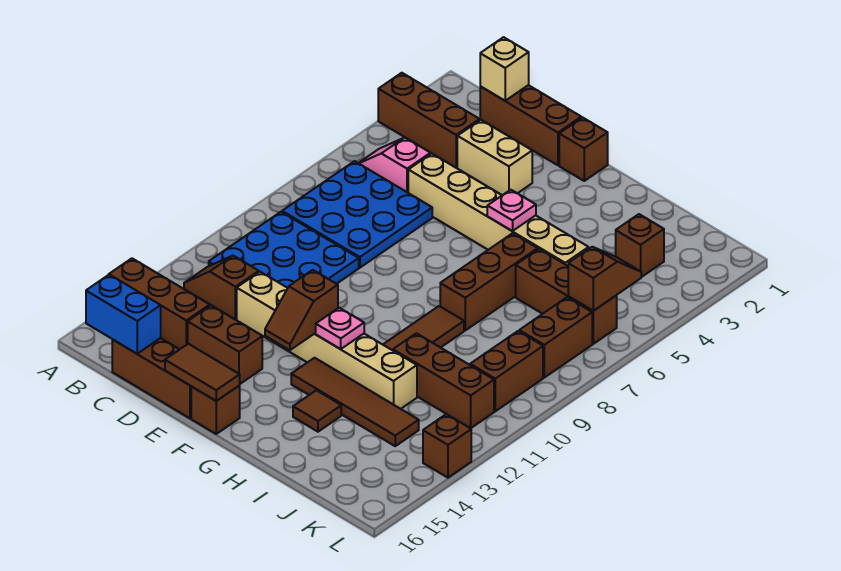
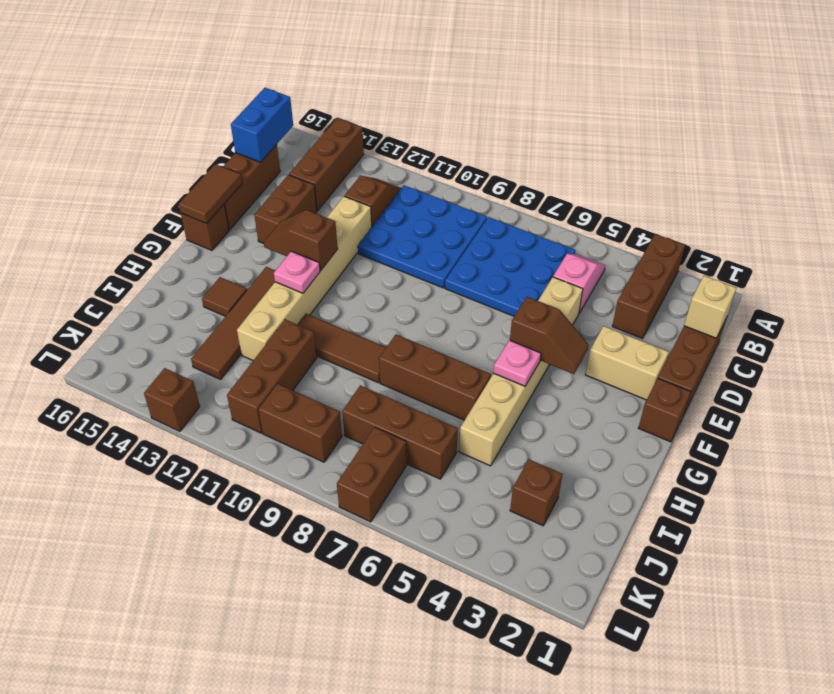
tan brick D3:E3 level 1 -> tan brick E2:E3 level 1
brown brick I6:K6 level 1 -> brown brick J6:J8 level 1
brown slope K5:K6 level 2 top 6 -> brown slope F4:F5 level 2 top 5
brown brick K7:K8 level 1 -> brown brick K7:L7 level 1

